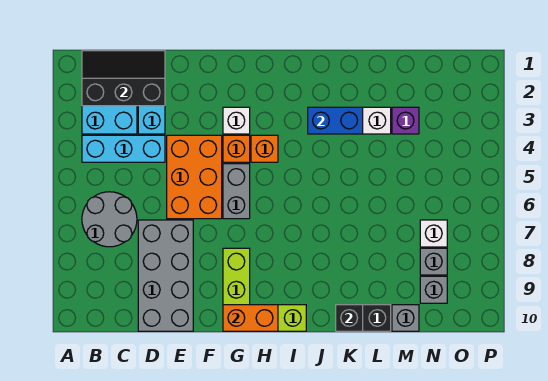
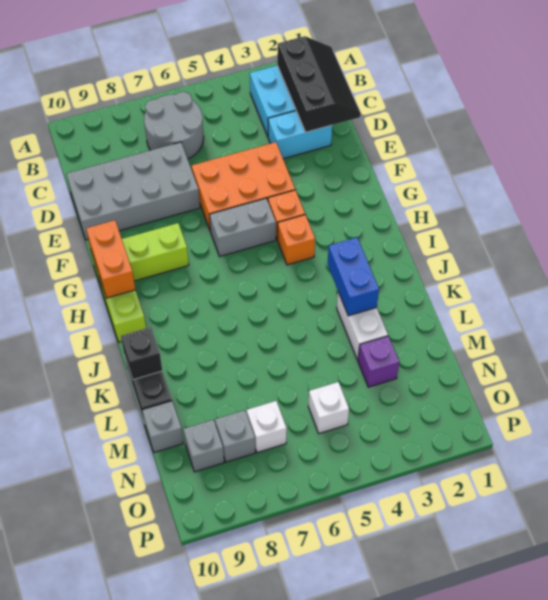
cyan brick B4:D4 level 1 -> none
white brick G3 level 1 -> white brick N5 level 1

